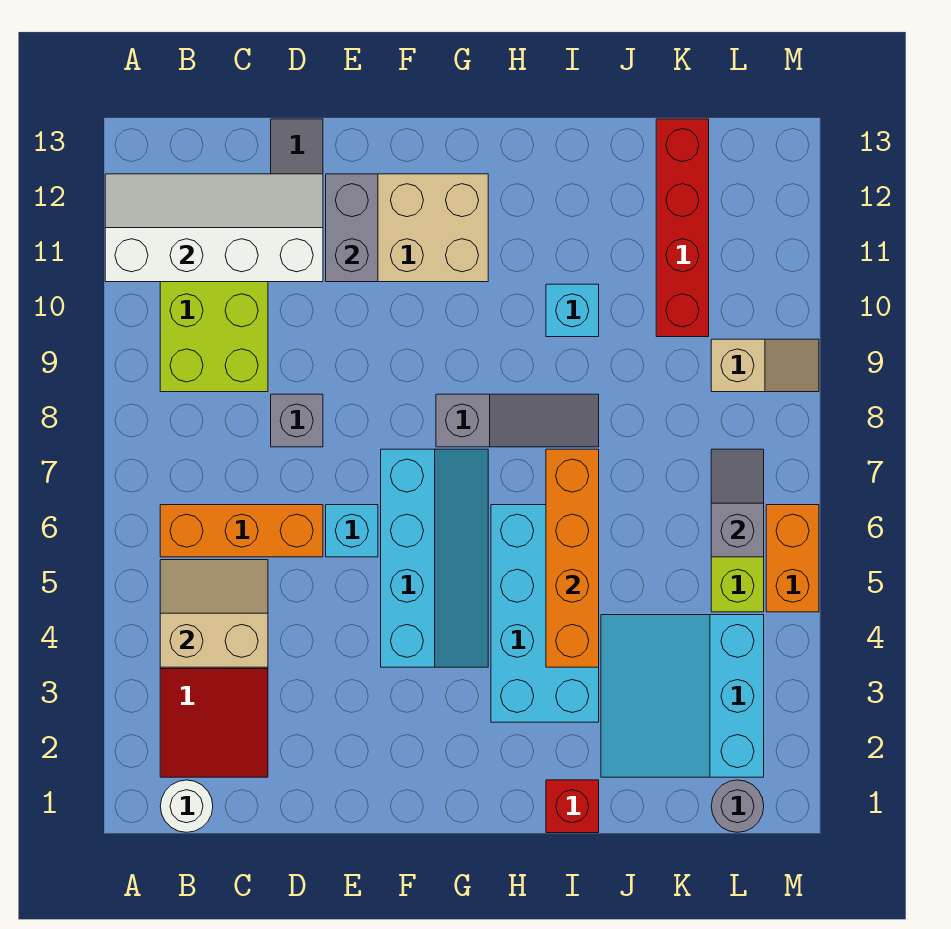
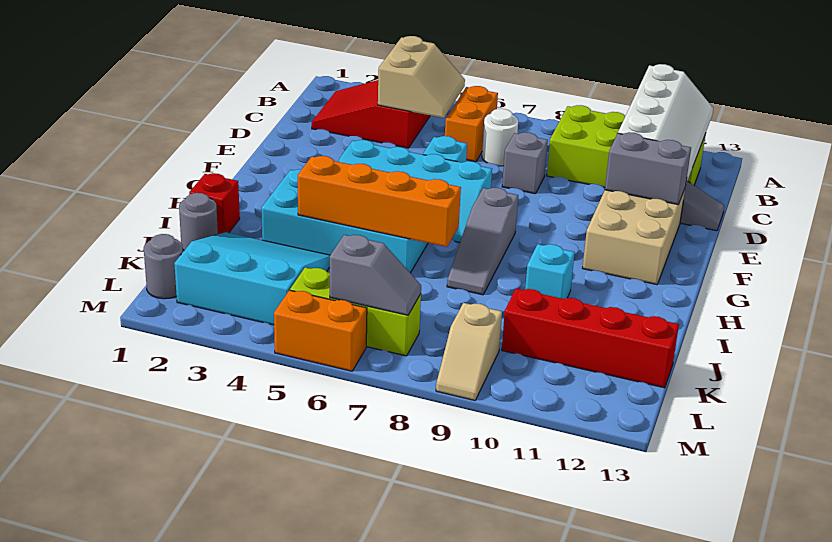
white round brick B1 level 1 -> white round brick C7 level 1
orange brick B6:D6 level 1 -> orange brick B6:C6 level 1
none -> grey round brick J1 level 1

